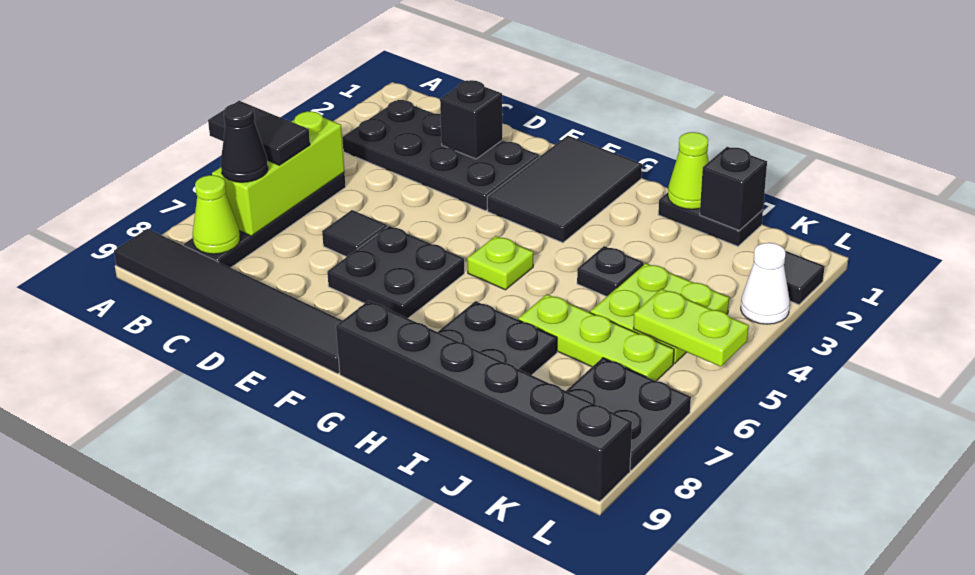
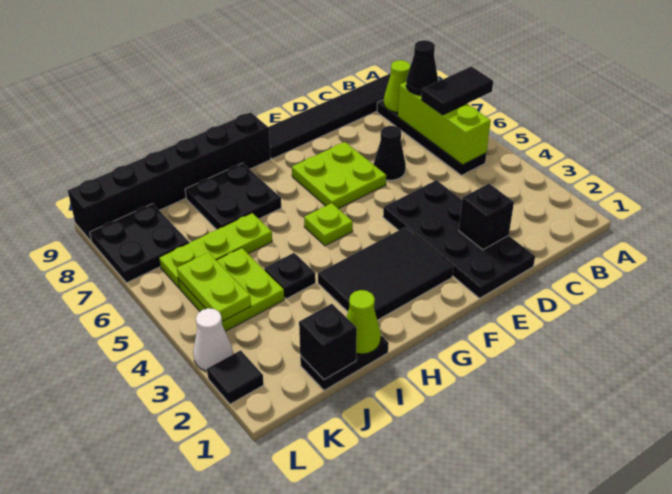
black plate B2:E3 level 1 -> black plate D1:E4 level 1
black tile D6 level 1 -> black cone D6 level 1
black plate E6:F7 level 1 -> lime plate E6:F7 level 1
black tile F1:G3 level 1 -> black tile F2:H3 level 1
lime plate K5:L5 level 2 -> lime plate K4:K5 level 2

